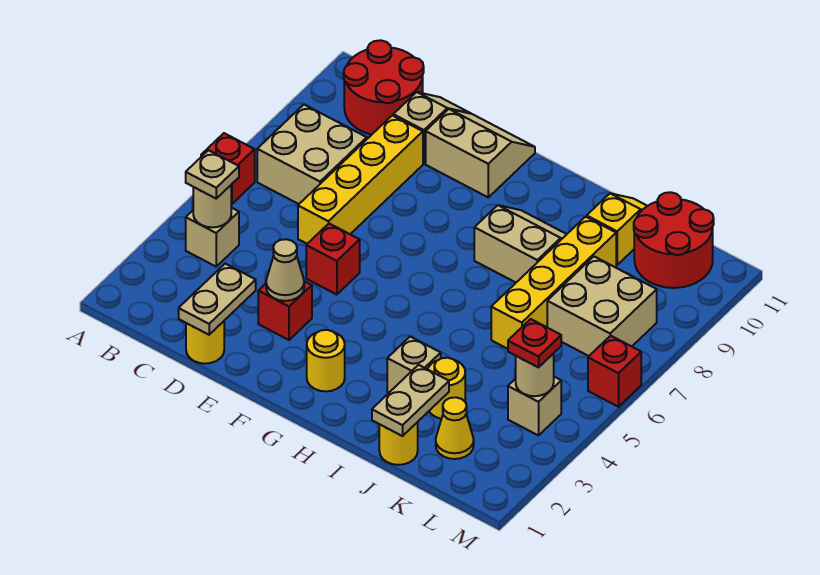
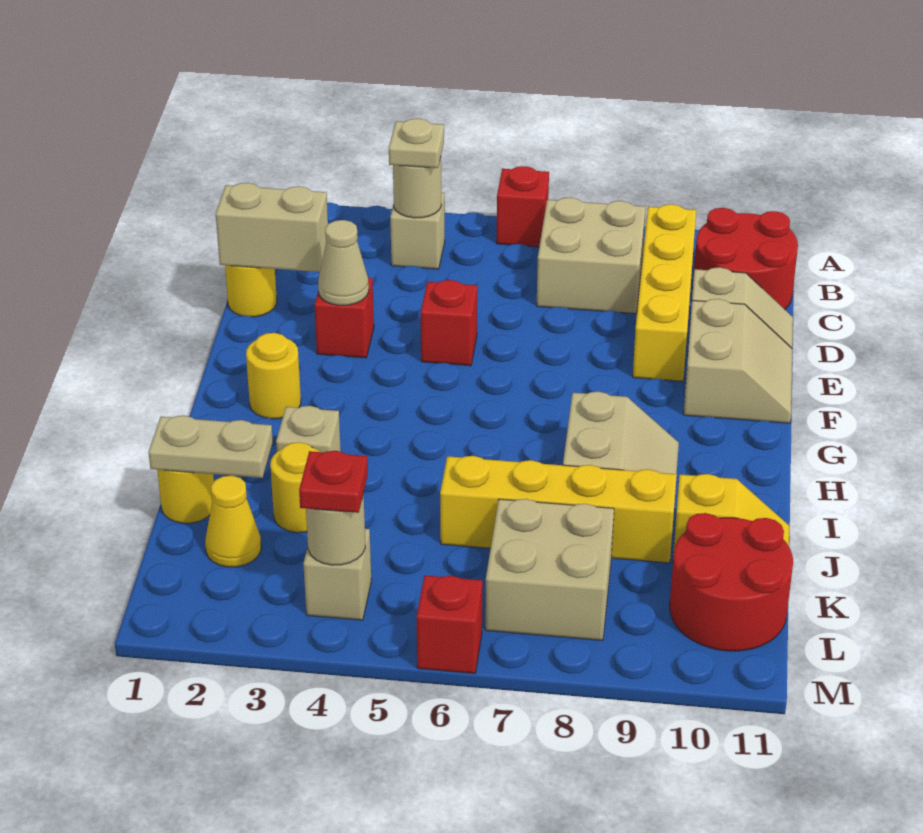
tan plate D1:D2 level 2 -> tan brick D1:D2 level 2
yellow brick D6:D9 level 1 -> yellow brick B9:E9 level 1

